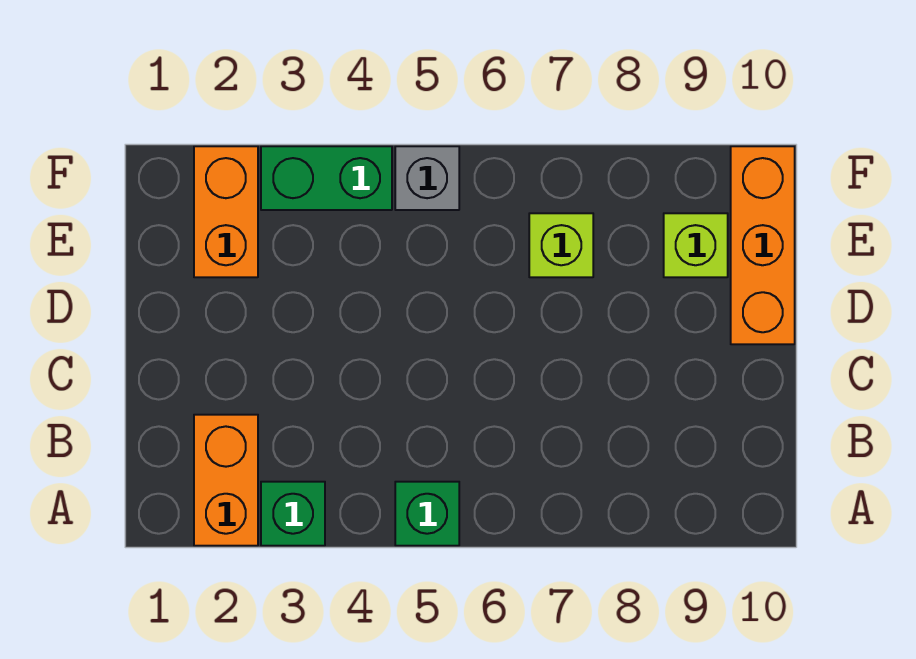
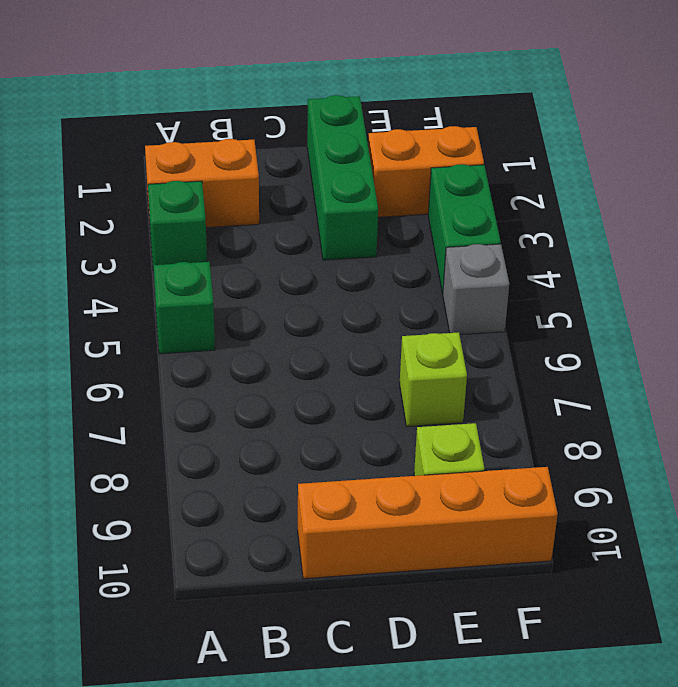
none -> green brick D1:D3 level 1
orange brick D10:F10 level 1 -> orange brick C10:F10 level 1

